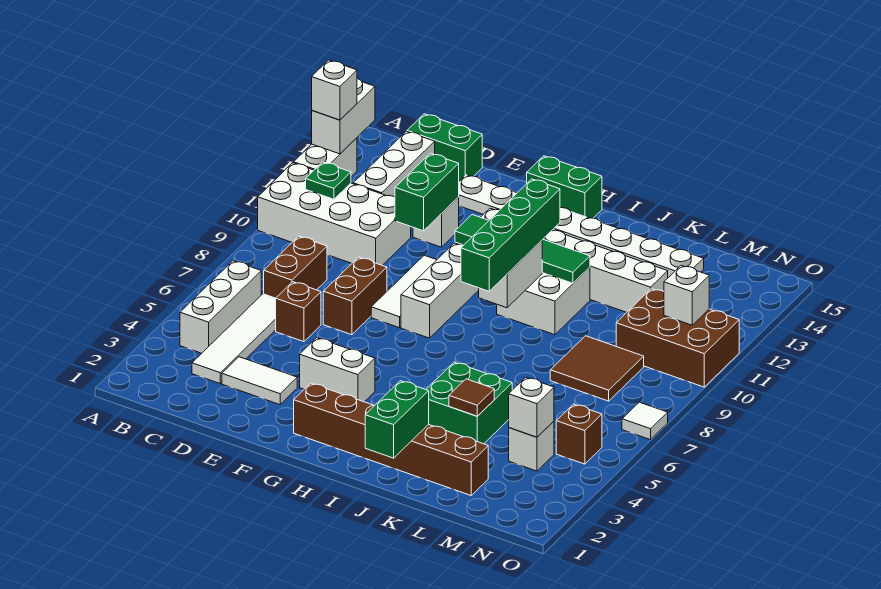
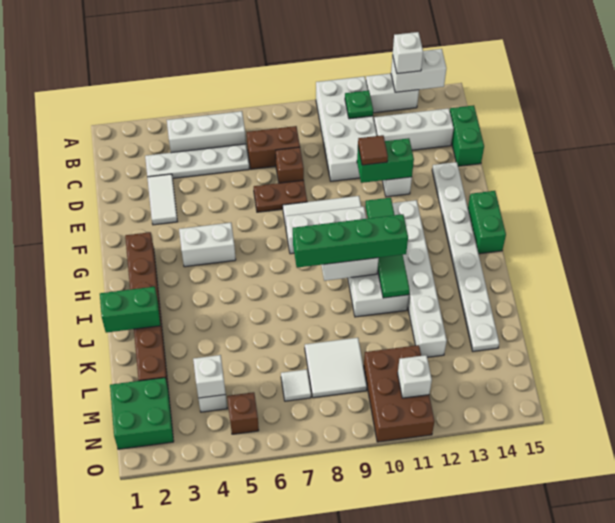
white tile C3:C6 level 1 -> white plate C3:C6 level 1
brown brick D6 level 1 -> brown brick D8 level 1
brown brick E7:E8 level 1 -> brown plate E7:E8 level 1
white brick F4:G4 level 1 -> white brick G4:G5 level 1
green brick J4:K5 level 1 -> green brick M1:N2 level 1
brown tile K4 level 2 -> brown tile E11 level 3
brown tile L8:M9 level 1 -> white tile L8:M9 level 1
white tile O7 level 1 -> white tile M7 level 1

